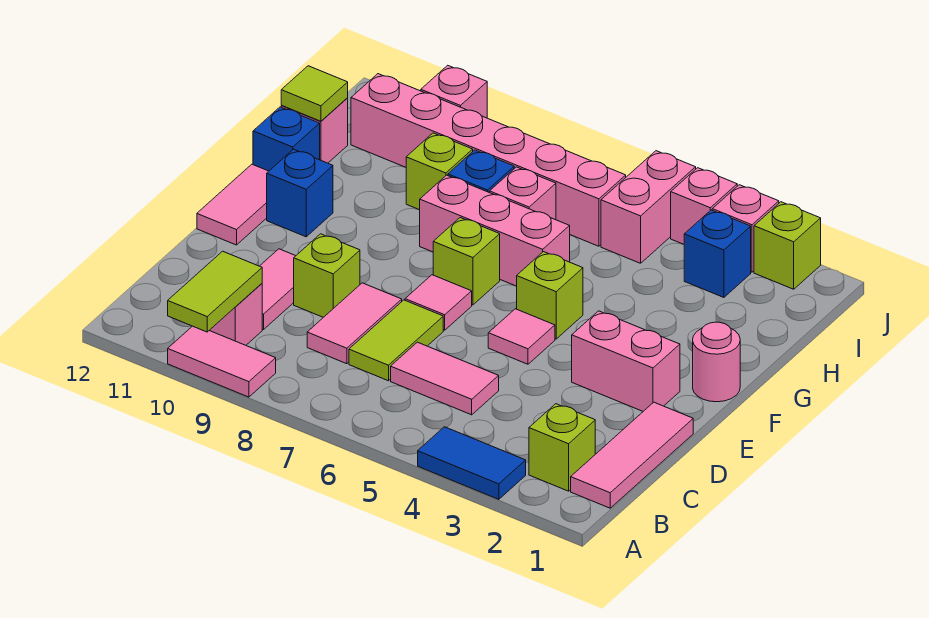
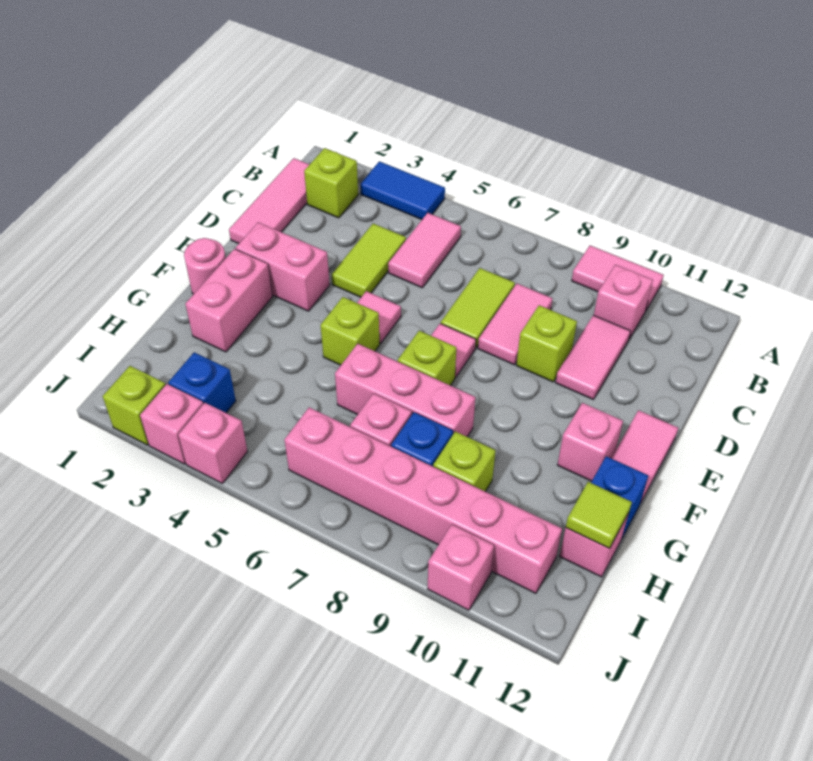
lime tile A10:B10 level 2 -> lime tile C4:D4 level 1
pink tile C5:C6 level 1 -> pink tile B5:C5 level 1
blue brick F11 level 1 -> pink brick F11 level 1
pink brick I5:J5 level 1 -> pink brick F2:G2 level 1

